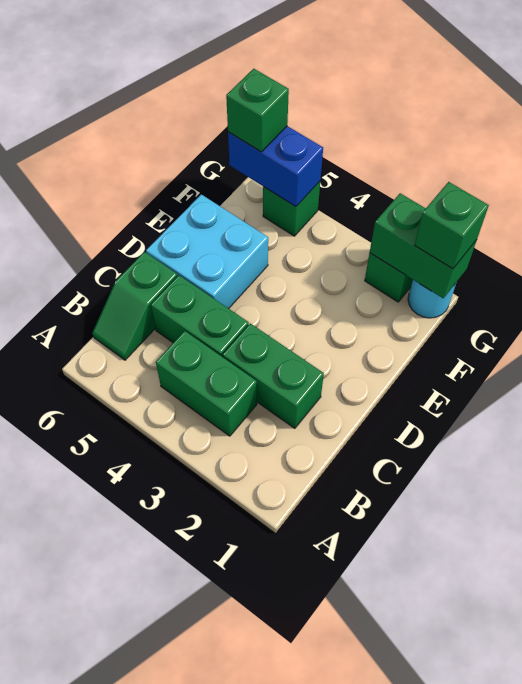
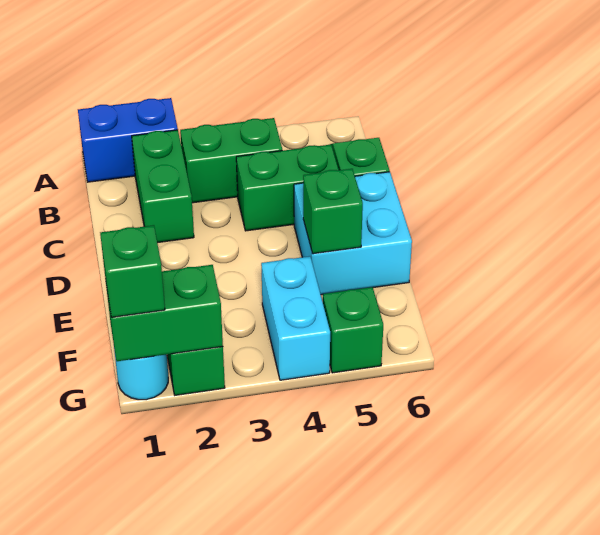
green brick C2:C3 level 1 -> green brick B2:C2 level 1
none -> cyan brick F4:G4 level 1
blue brick G5:G6 level 2 -> blue brick A1:A2 level 1
green brick G6 level 3 -> green brick E5 level 2

